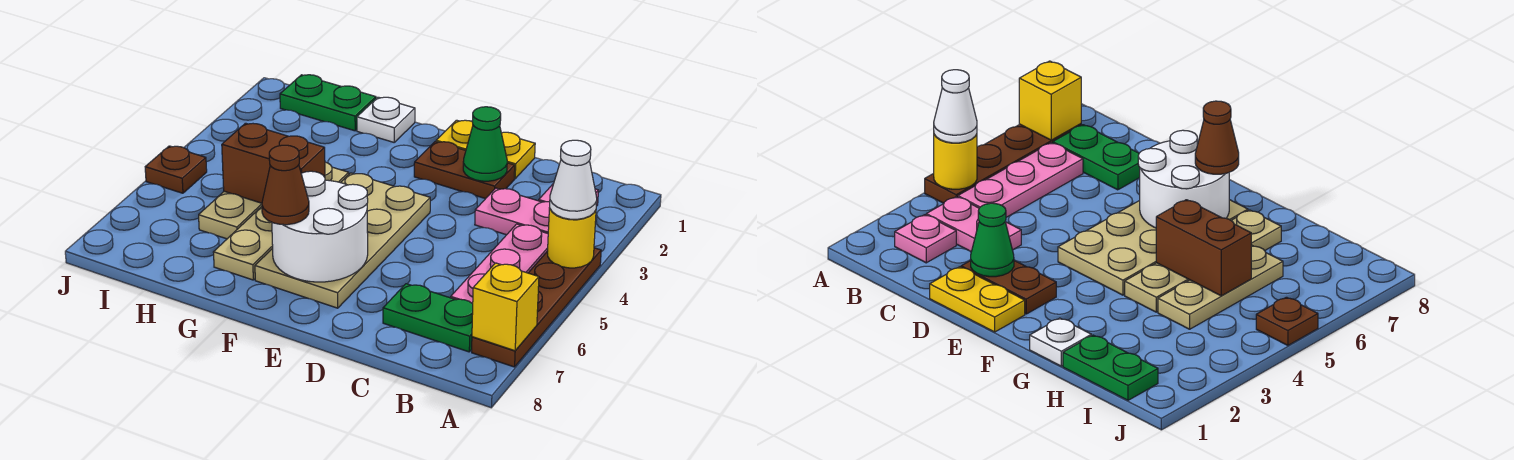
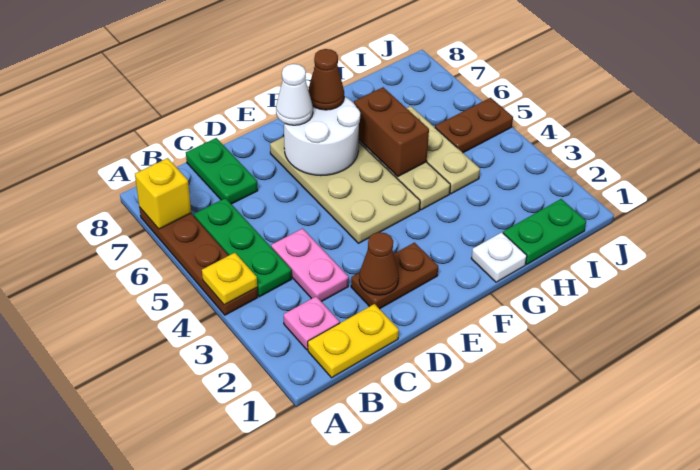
yellow round brick A4 level 2 -> yellow plate A4 level 2
white cone A4 level 3 -> white cone E7 level 3
pink plate B3:C3 level 1 -> pink plate C3:C4 level 1
pink plate B4:B6 level 1 -> green plate B4:B6 level 1
green plate B7:C7 level 1 -> green plate C7:C8 level 1
yellow plate D1:E1 level 1 -> yellow plate B1:C1 level 1
green cone D2 level 2 -> brown cone D2 level 2
brown brick G5:H5 level 2 -> brown brick G5:G6 level 2
brown plate J5 level 1 -> brown plate I5:J5 level 1

